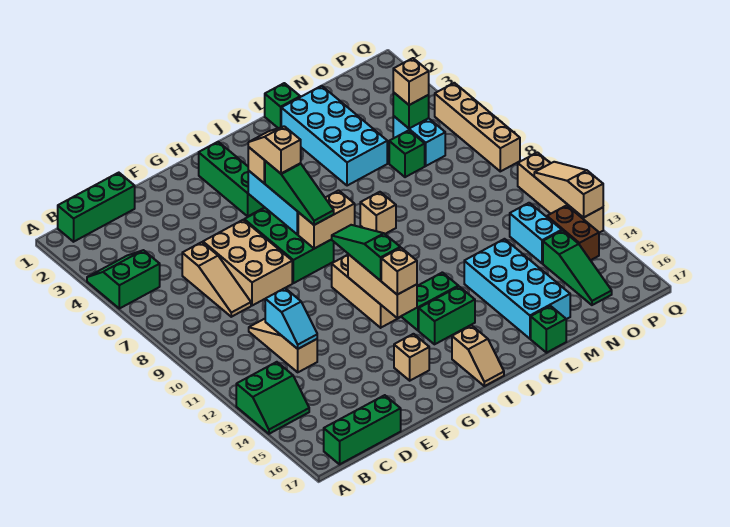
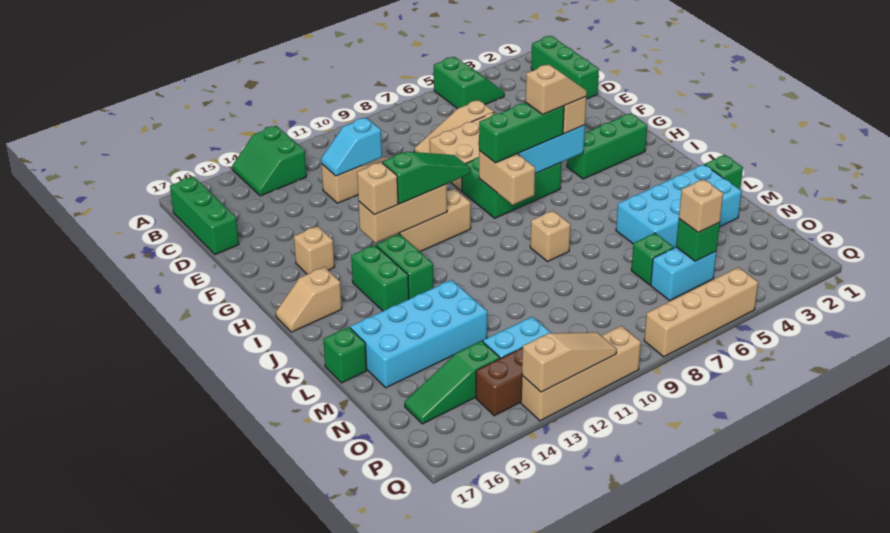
green slope H6:H8 level 3 top 6 -> green brick H6:H8 level 3

